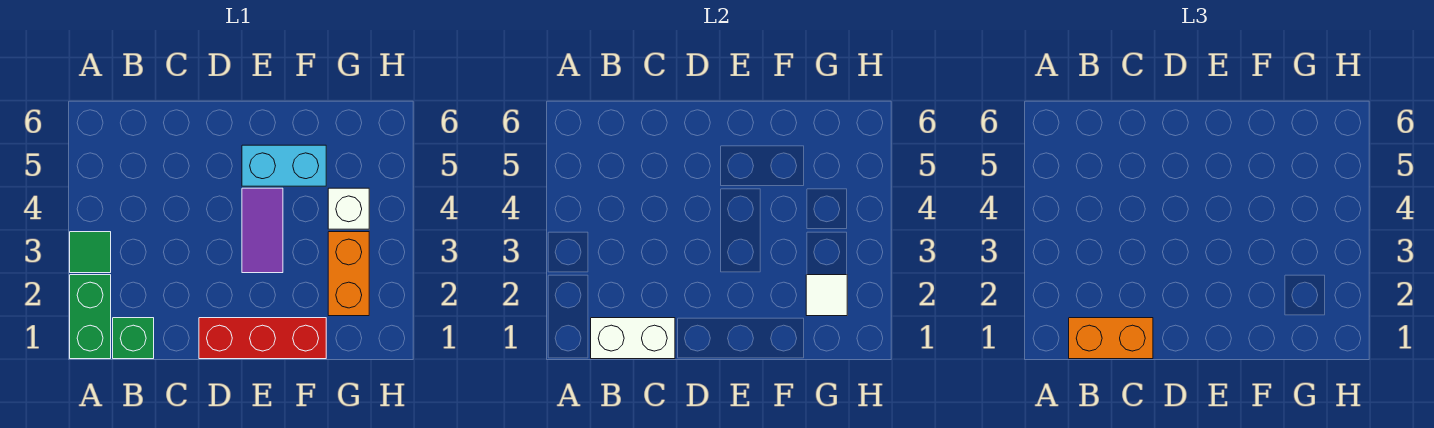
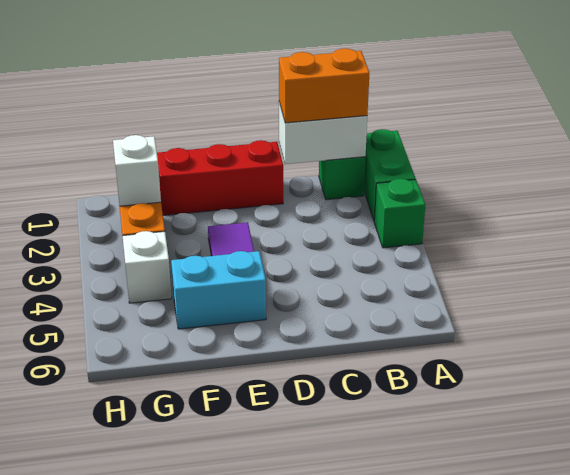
green tile A3 level 1 -> green brick A3 level 1
white tile G2 level 2 -> white brick G2 level 2

